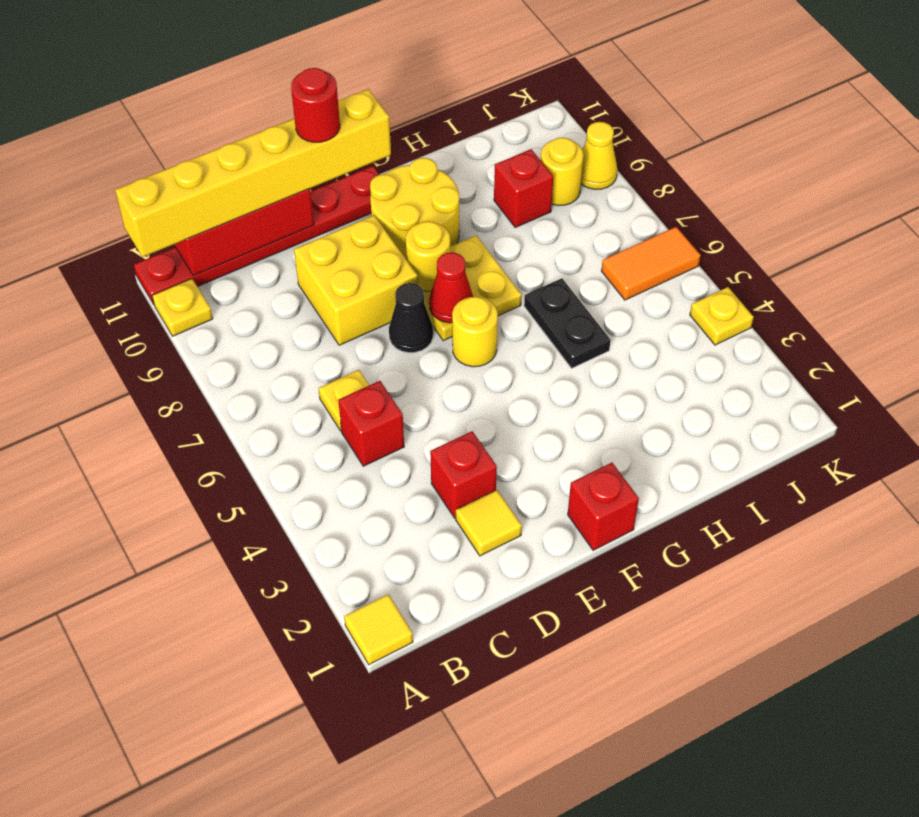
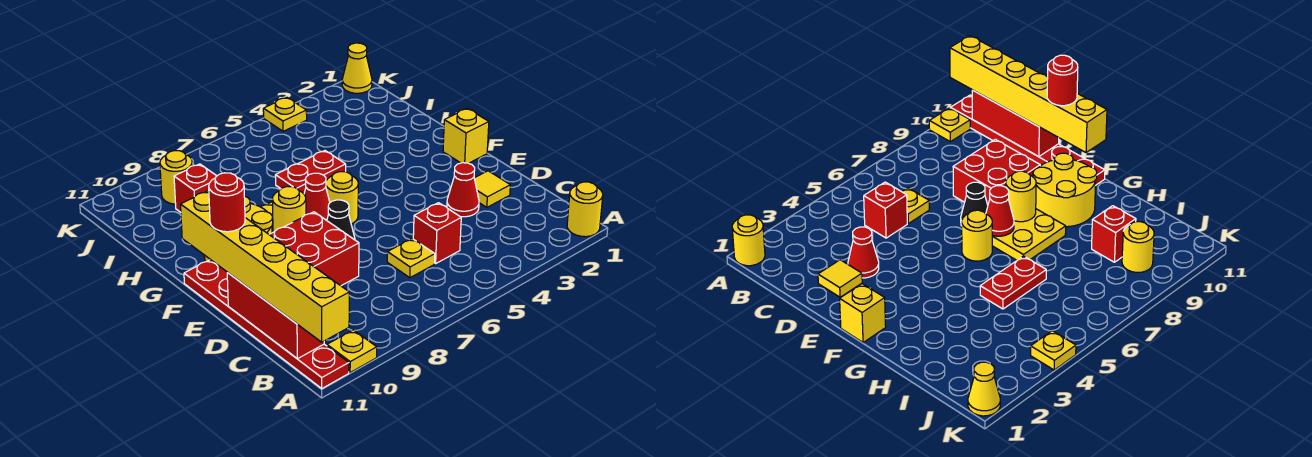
yellow tile A1 level 1 -> yellow round brick A1 level 1
red brick D3 level 1 -> red cone D3 level 1
yellow brick D8:E9 level 1 -> red brick D8:E9 level 1
red brick F1 level 1 -> yellow brick F1 level 1
black plate H5:H6 level 1 -> red plate H5:H6 level 1
orange tile J6:K6 level 1 -> none
yellow cone K9 level 1 -> yellow cone K1 level 1

